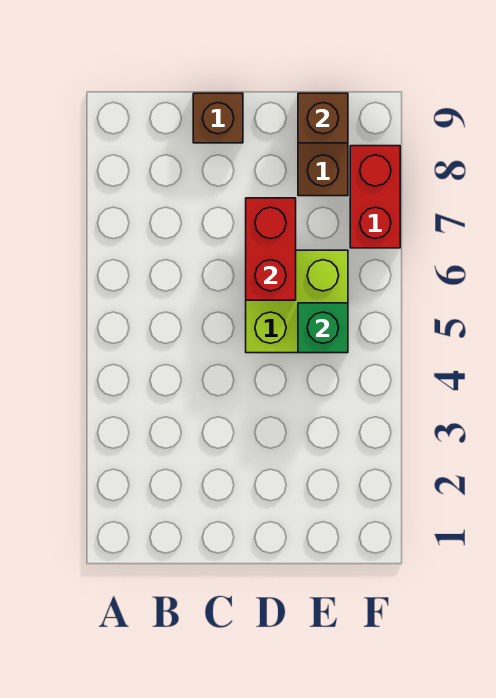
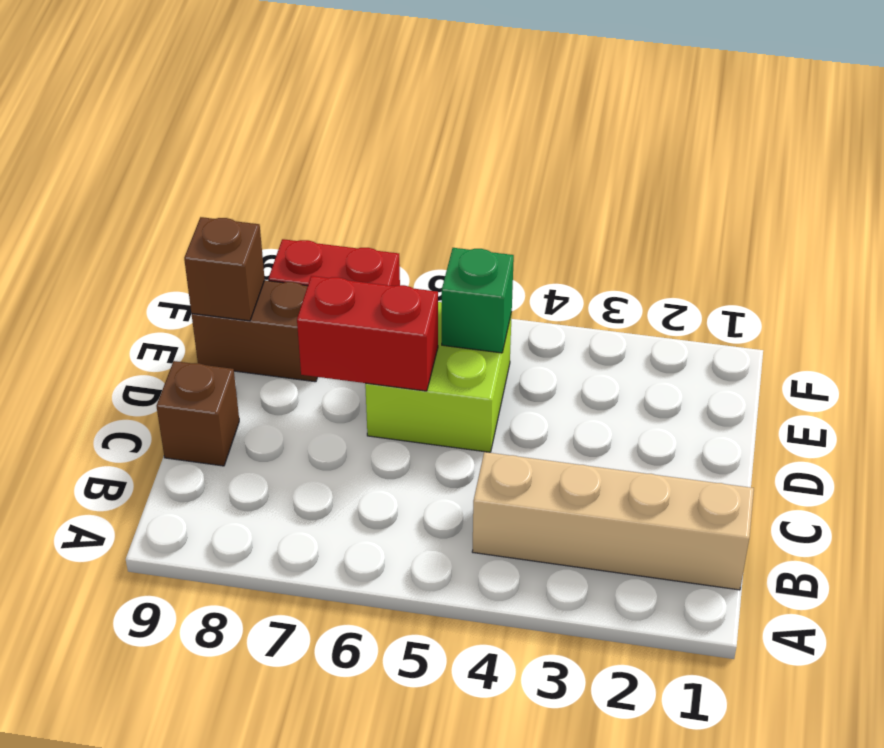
none -> tan brick B1:B4 level 1

